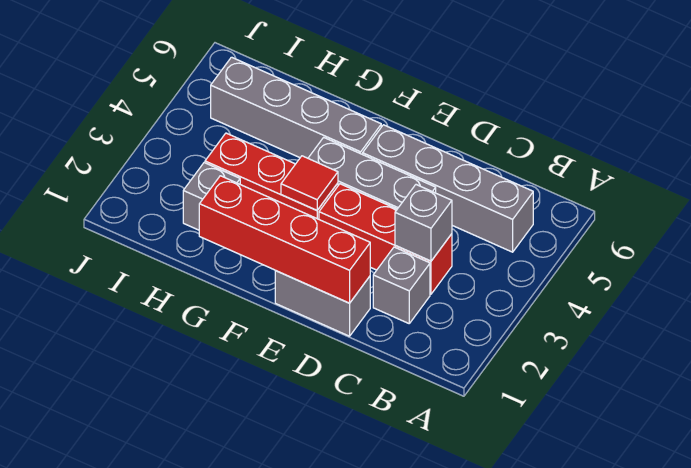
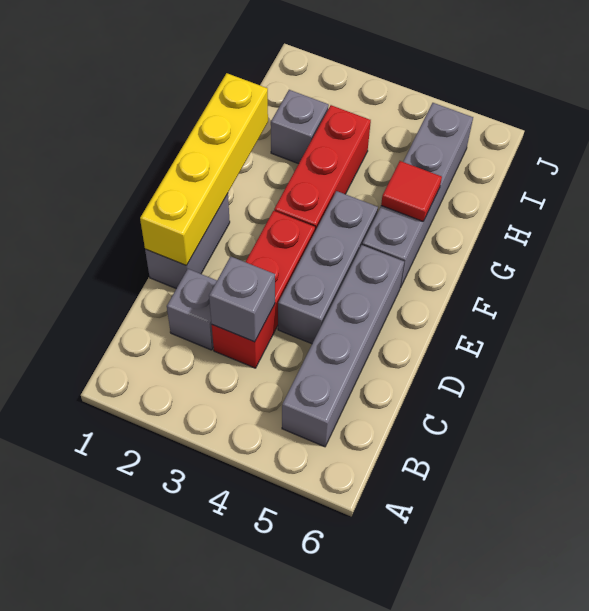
red brick D1:G1 level 2 -> yellow brick D1:G1 level 2
red tile F3 level 2 -> red tile G5 level 2

